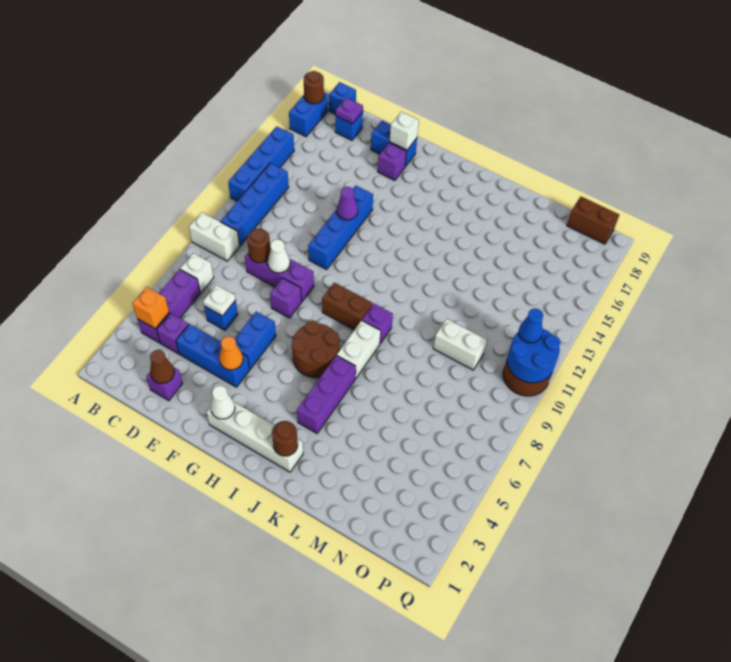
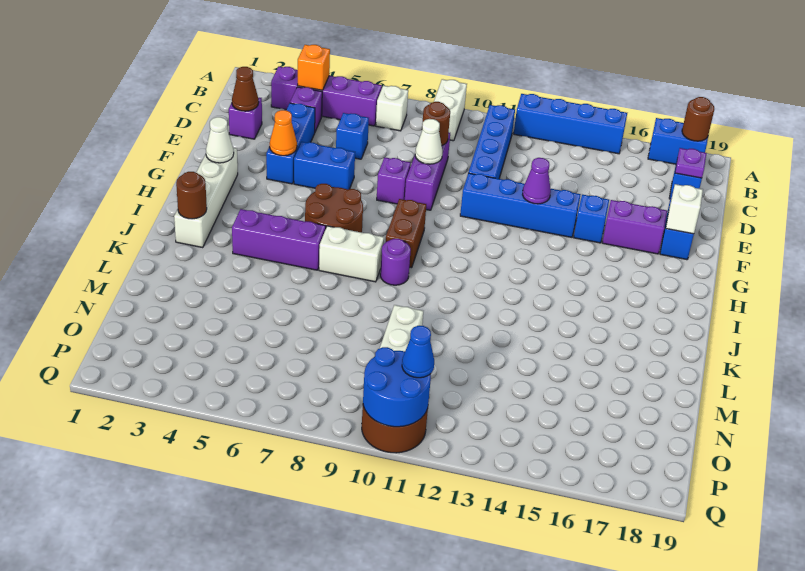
purple brick B4:B6 level 1 -> purple brick B3:B6 level 1
blue brick B10:B13 level 1 -> blue brick B11:E11 level 1
blue brick B19 level 1 -> blue brick F15 level 1
white plate D6 level 2 -> none
purple brick F17 level 1 -> purple brick F16:F17 level 1
purple brick J9 level 1 -> purple round brick J9 level 1
brown brick O19:P19 level 1 -> none

